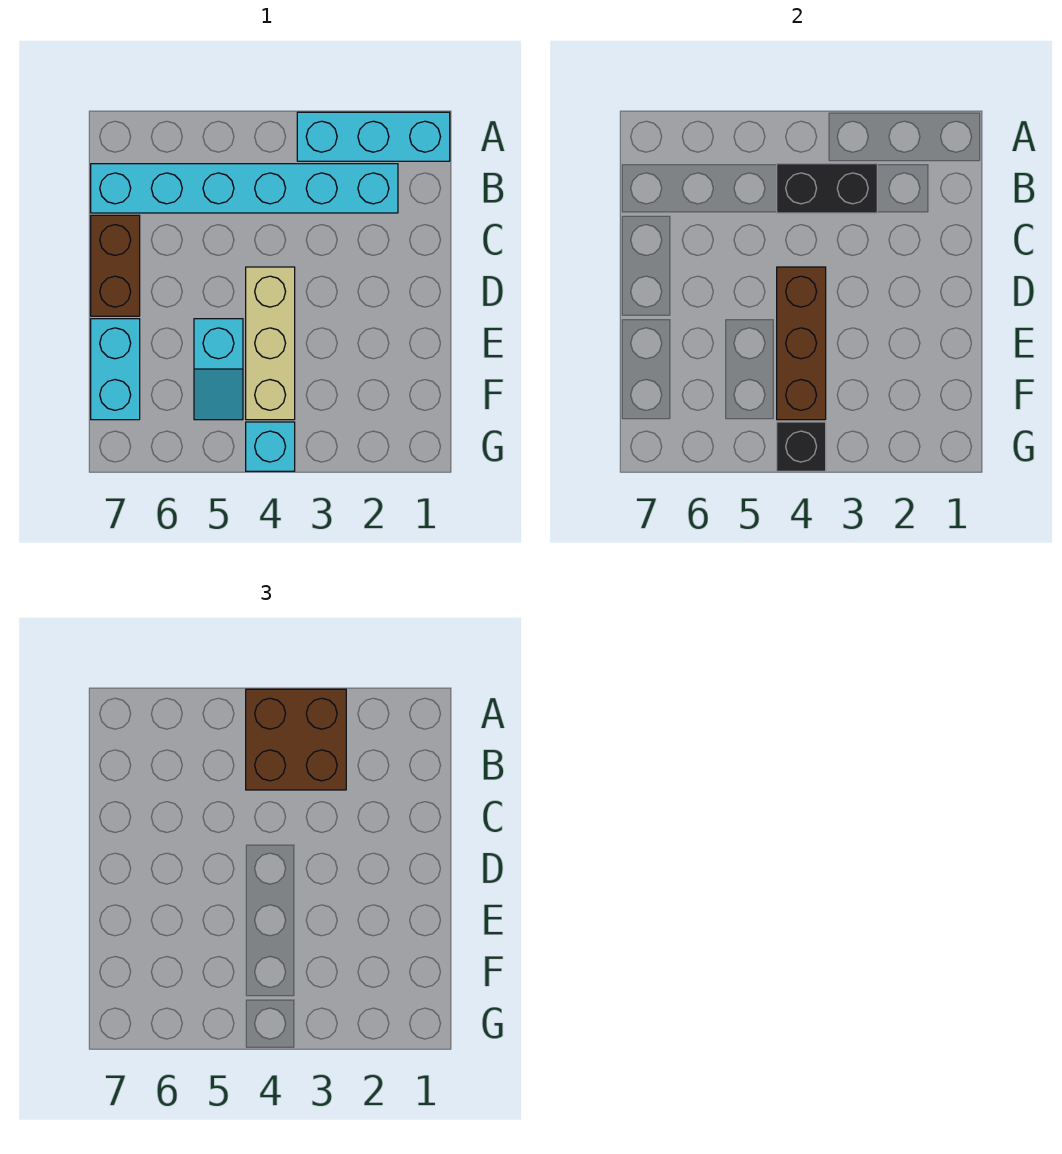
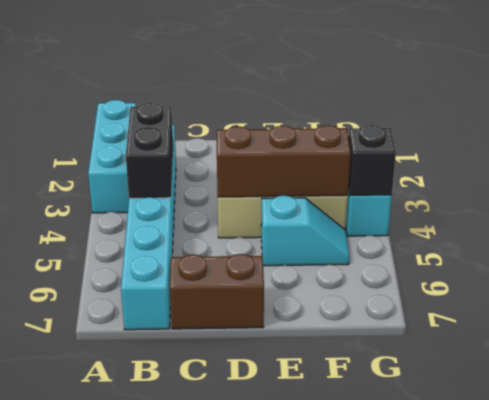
brown brick A3:B4 level 3 -> none
cyan brick E7:F7 level 1 -> none

